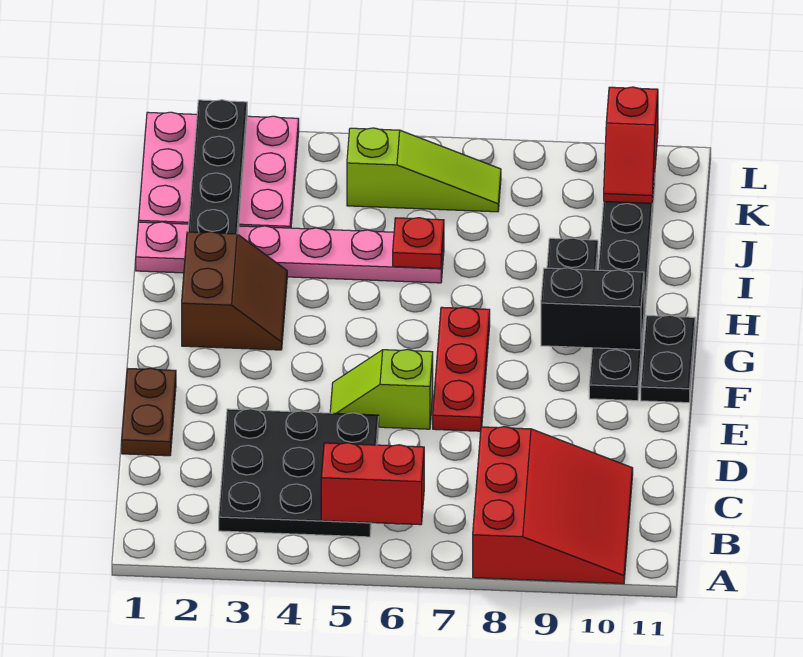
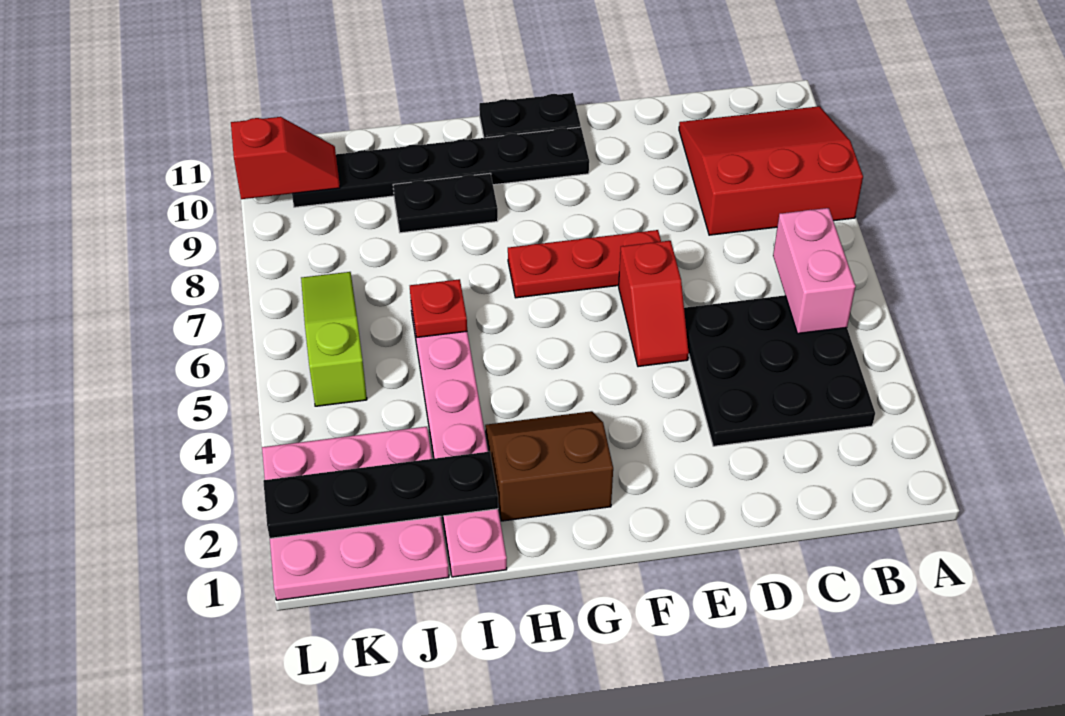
red brick B5:B6 level 2 -> pink brick B5:B6 level 2
brown plate D1:E1 level 1 -> none
lime slope E5:E6 level 1 top 6 -> red slope E5:E6 level 1 top 6
black brick G9:G10 level 2 -> none

